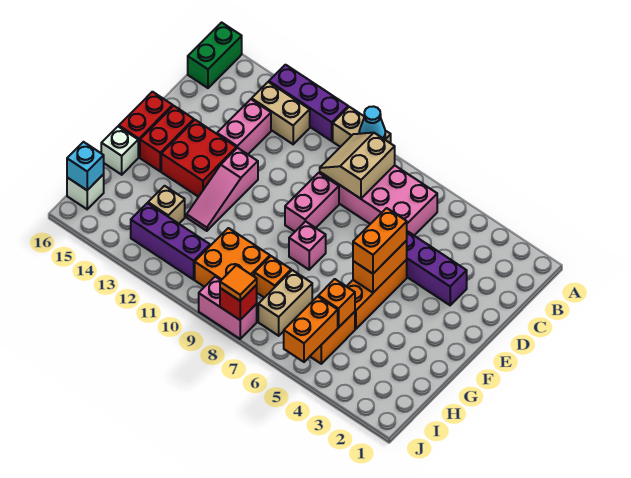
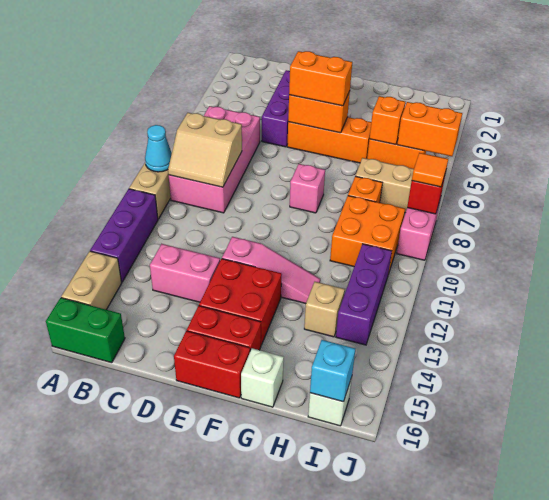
tan brick B12:B13 level 1 -> tan brick A14:A15 level 1
pink brick D9:E9 level 1 -> none

